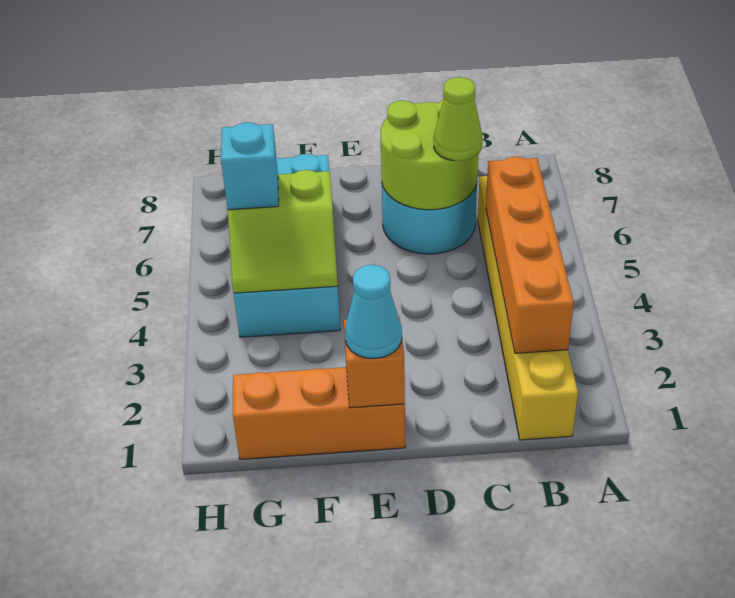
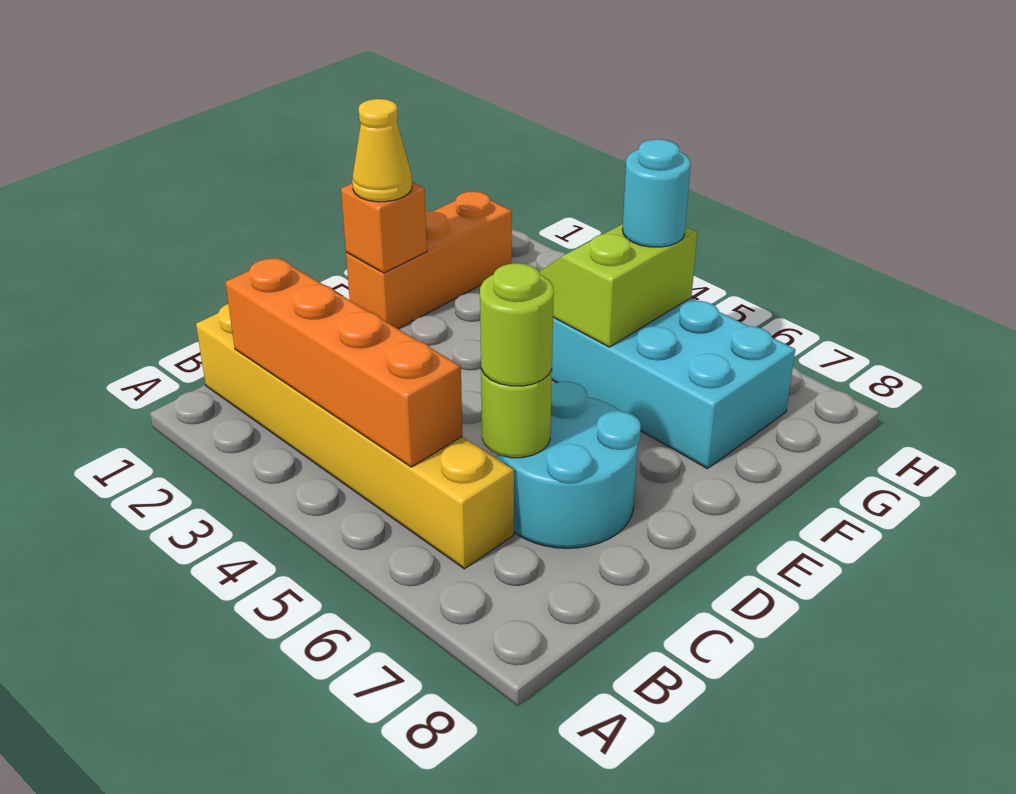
lime round brick C6:D7 level 2 -> lime round brick C6 level 2
lime cone C6 level 3 -> lime round brick C6 level 3
cyan cone E1 level 3 -> yellow cone E1 level 3
cyan brick G5 level 3 -> cyan round brick G5 level 3

